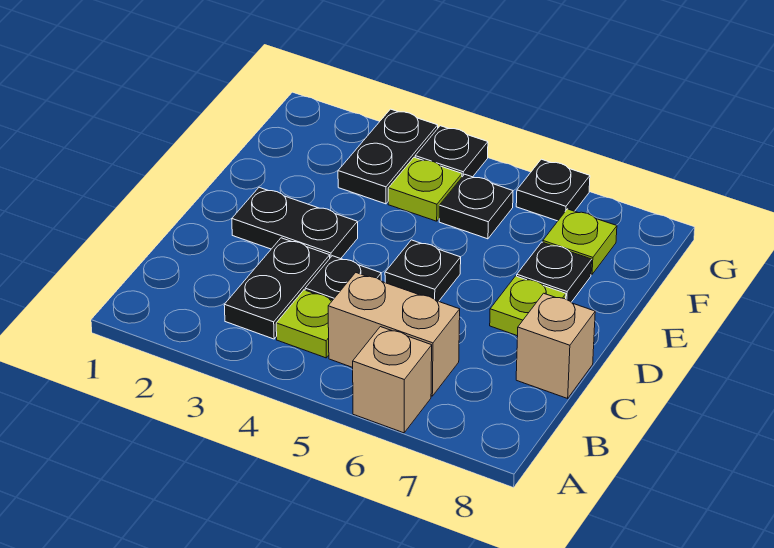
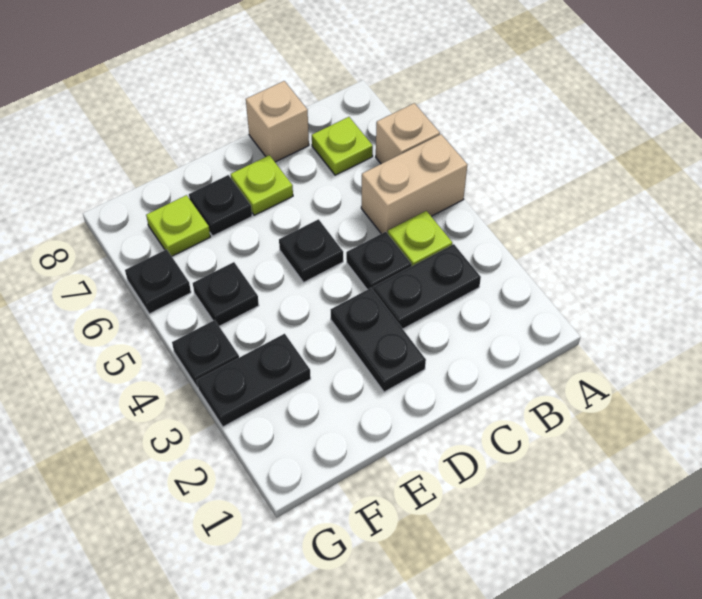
tan brick B5:B6 level 1 -> tan brick A5:B5 level 1
lime plate F4 level 1 -> lime plate B7 level 1

